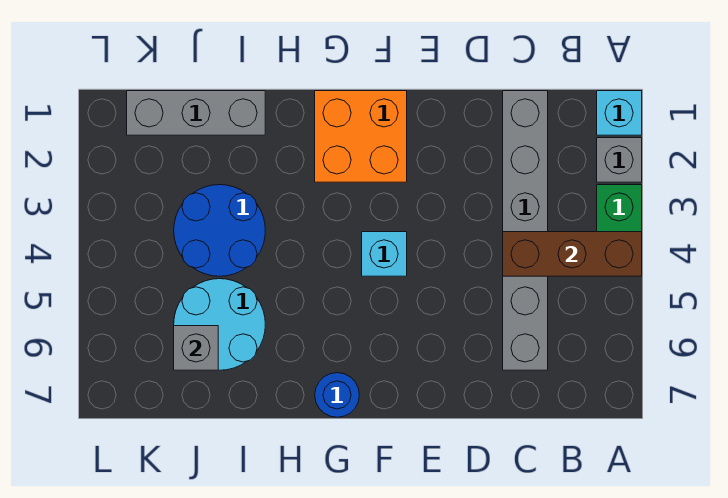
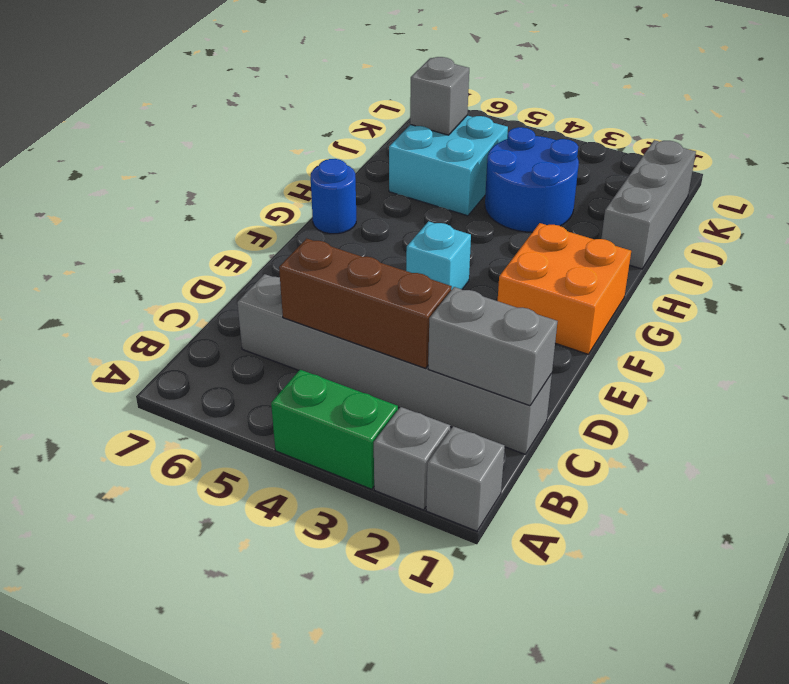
cyan brick A1 level 1 -> grey brick A1 level 1
brown brick A4:C4 level 2 -> brown brick C3:C5 level 2
none -> grey brick C1:C2 level 2
cyan round brick I5:J6 level 1 -> cyan brick I5:J6 level 1

